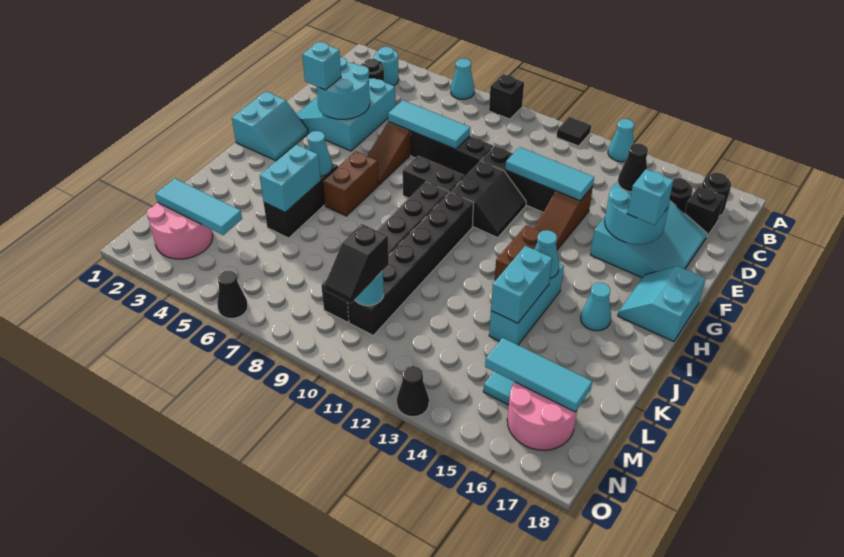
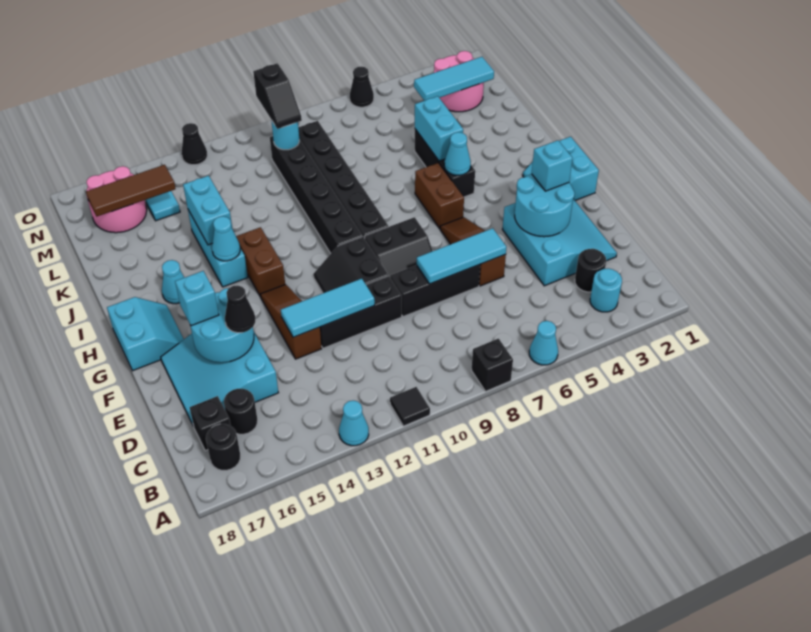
black slope M10:N10 level 3 top M -> black slope M10:N10 level 3 top N
cyan tile M15:M17 level 2 -> brown tile M15:M17 level 2

